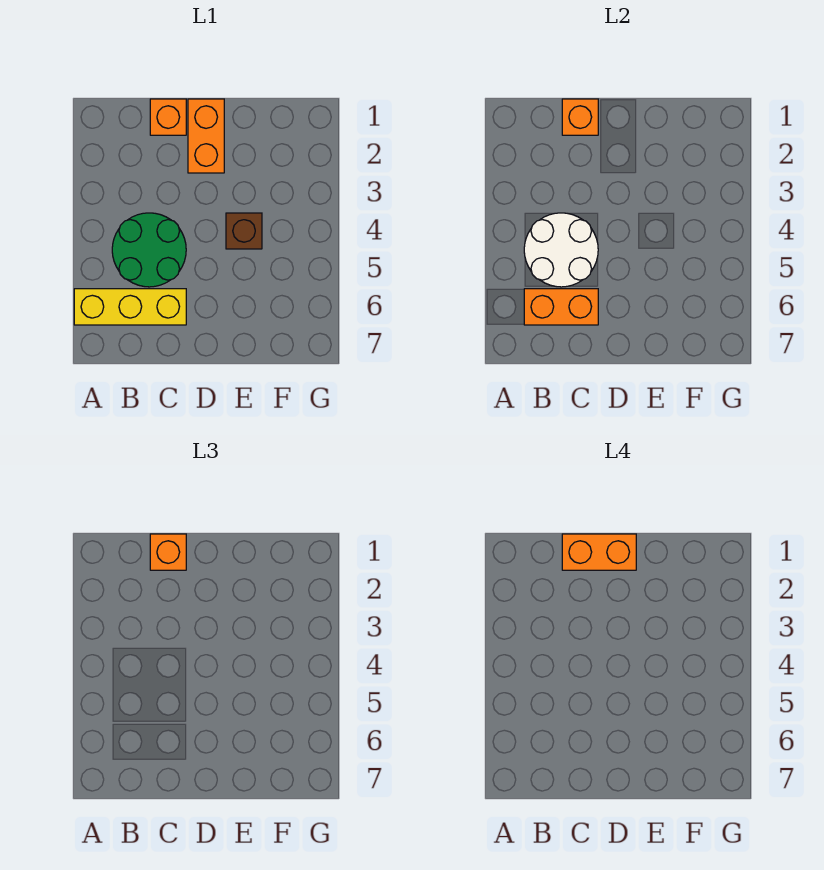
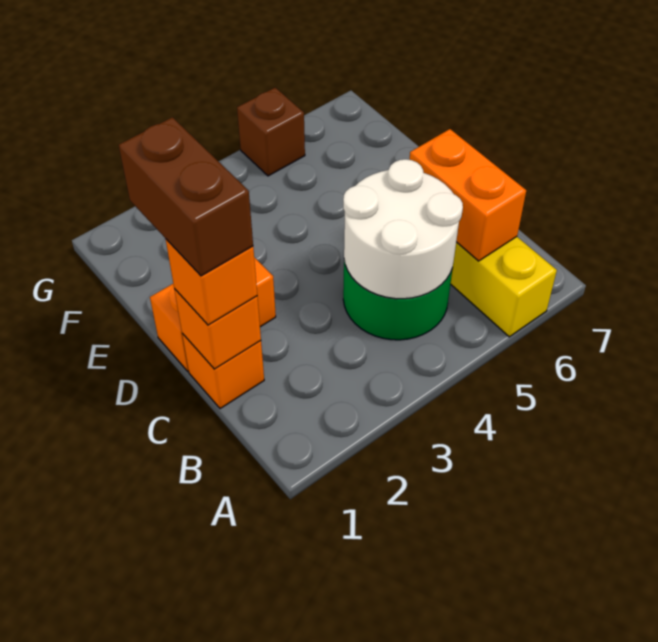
orange brick C1:D1 level 4 -> brown brick C1:D1 level 4
brown brick E4 level 1 -> brown brick G5 level 1

